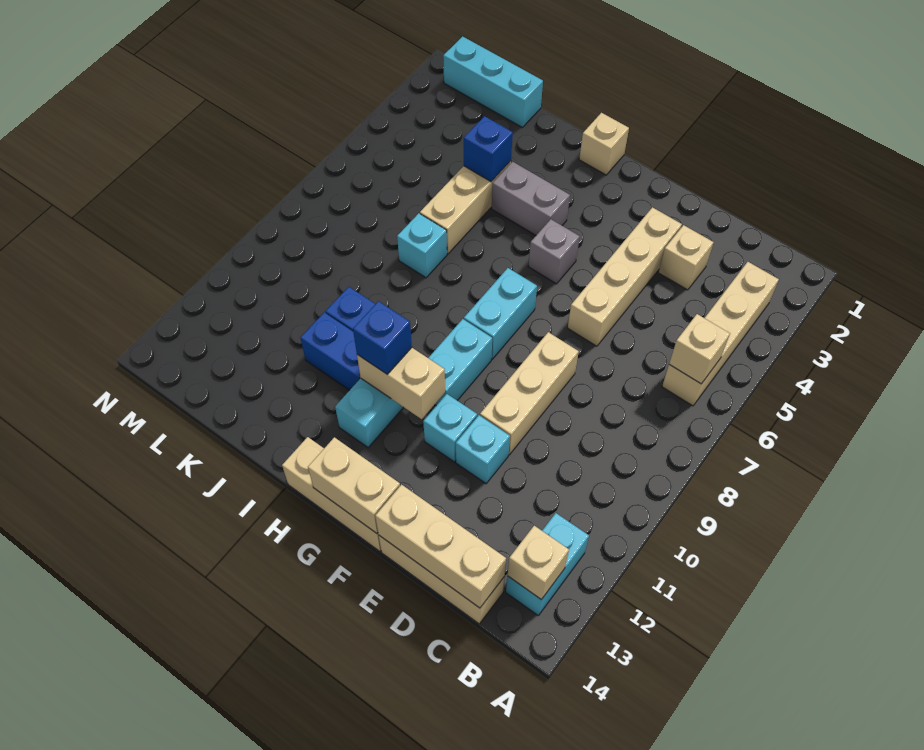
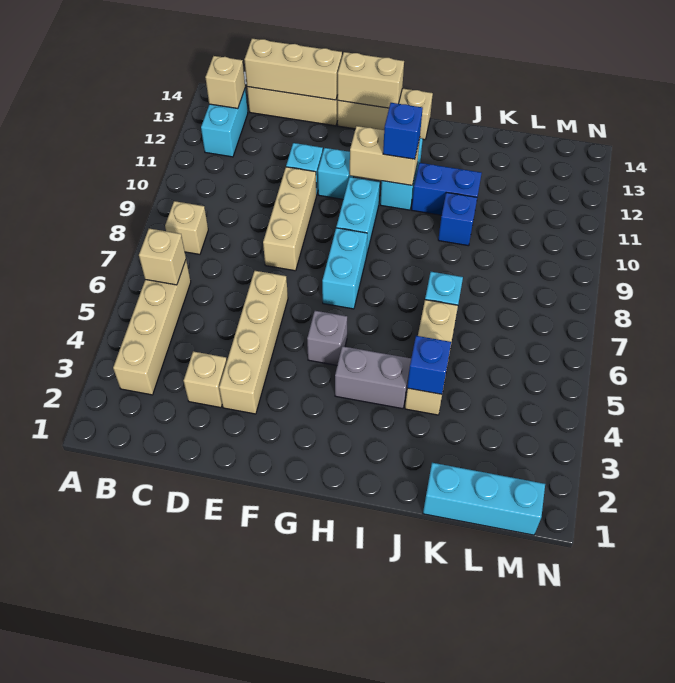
tan brick H1 level 1 -> tan brick B8 level 1

